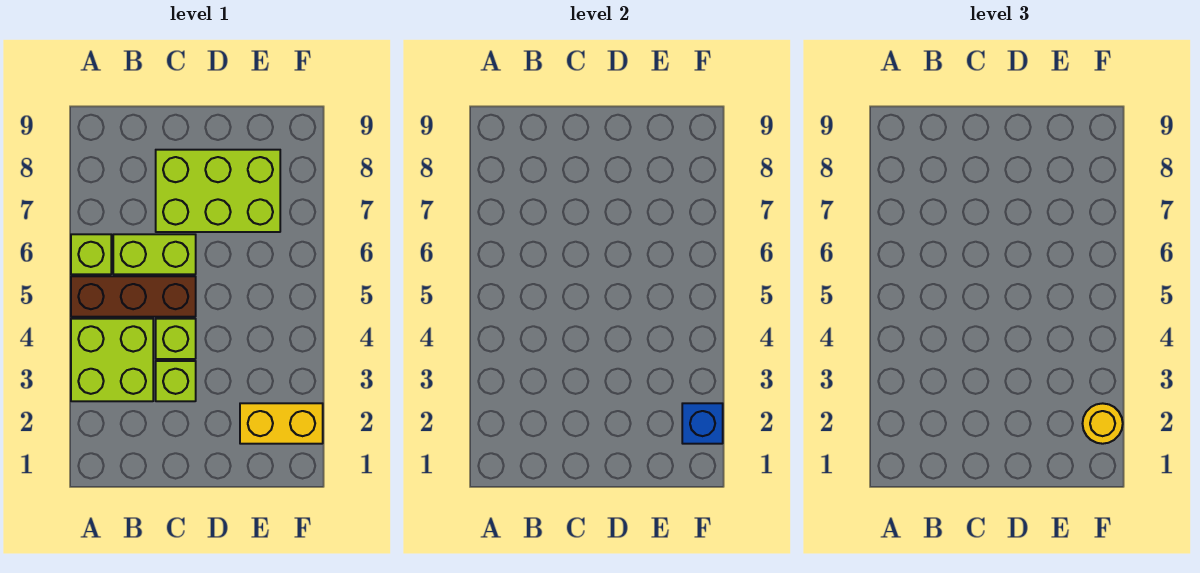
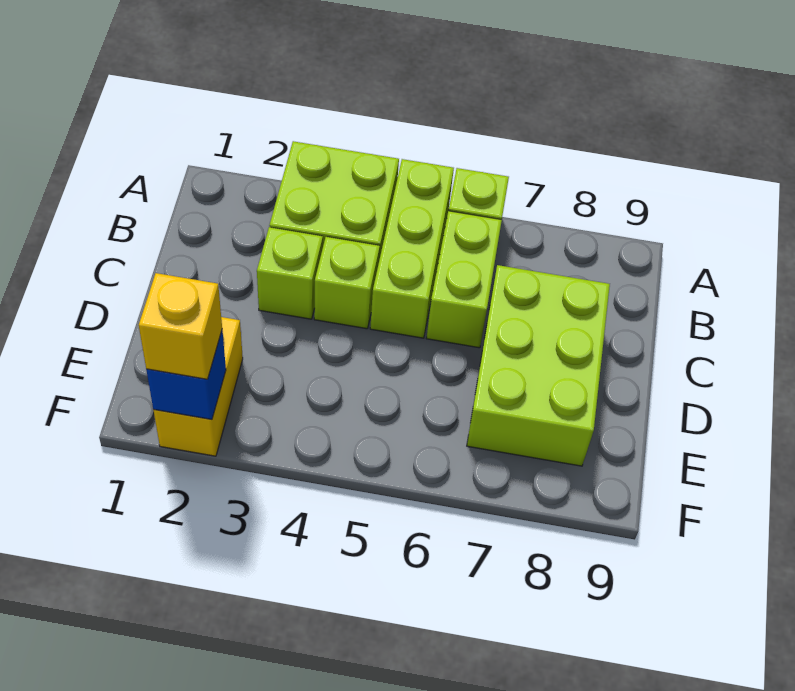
brown brick A5:C5 level 1 -> lime brick A5:C5 level 1
yellow round brick F2 level 3 -> yellow brick F2 level 3

